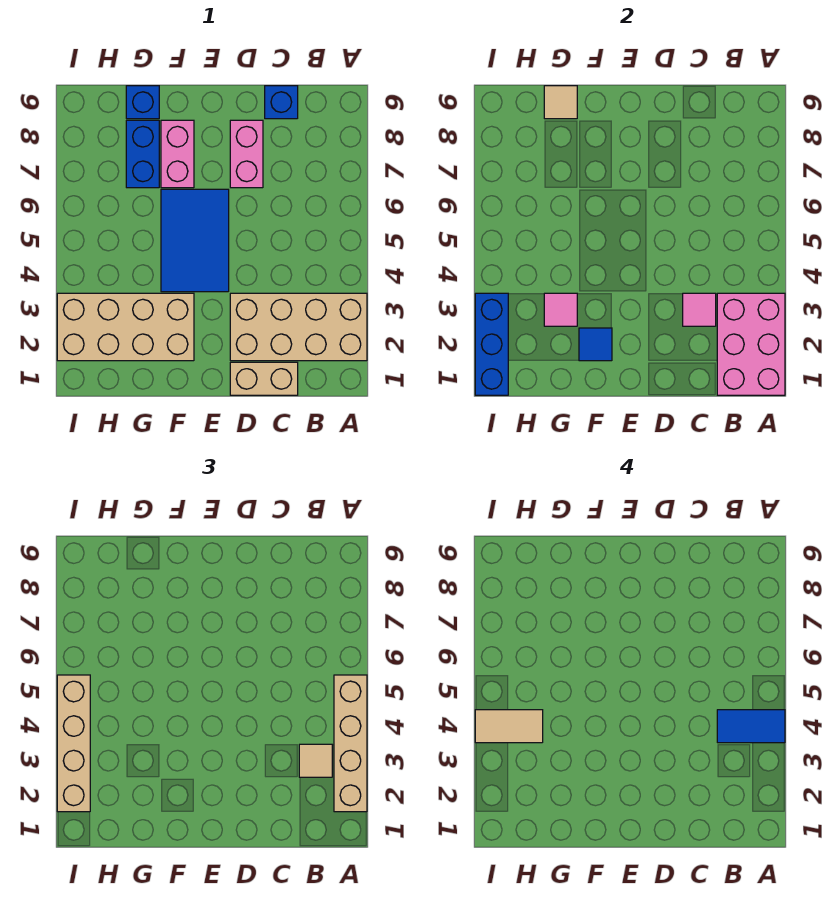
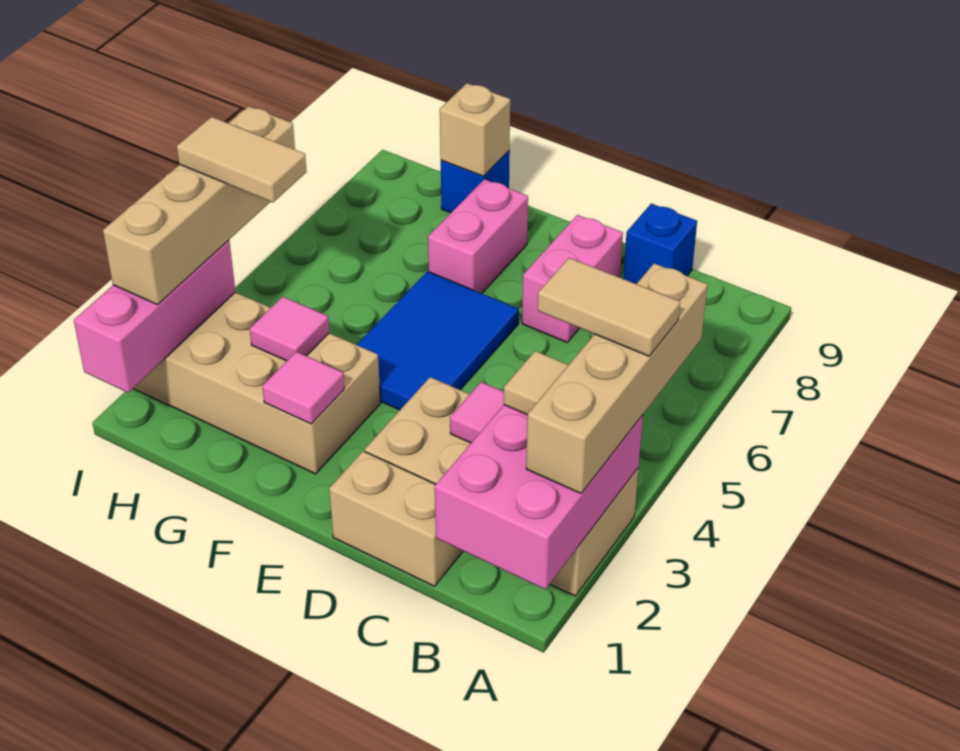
blue tile A4:B4 level 4 -> tan tile A4:B4 level 4
blue tile F2 level 2 -> pink tile F2 level 2
blue brick G7:G8 level 1 -> none
tan tile G9 level 2 -> tan brick G9 level 2
blue brick I1:I3 level 2 -> pink brick I1:I3 level 2

